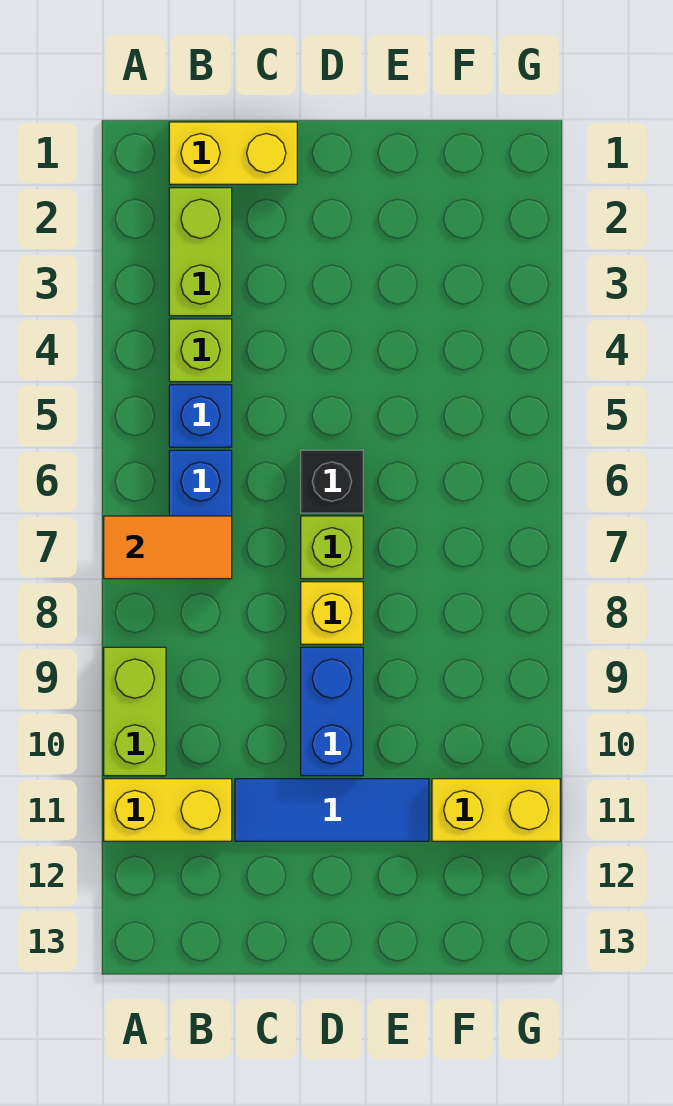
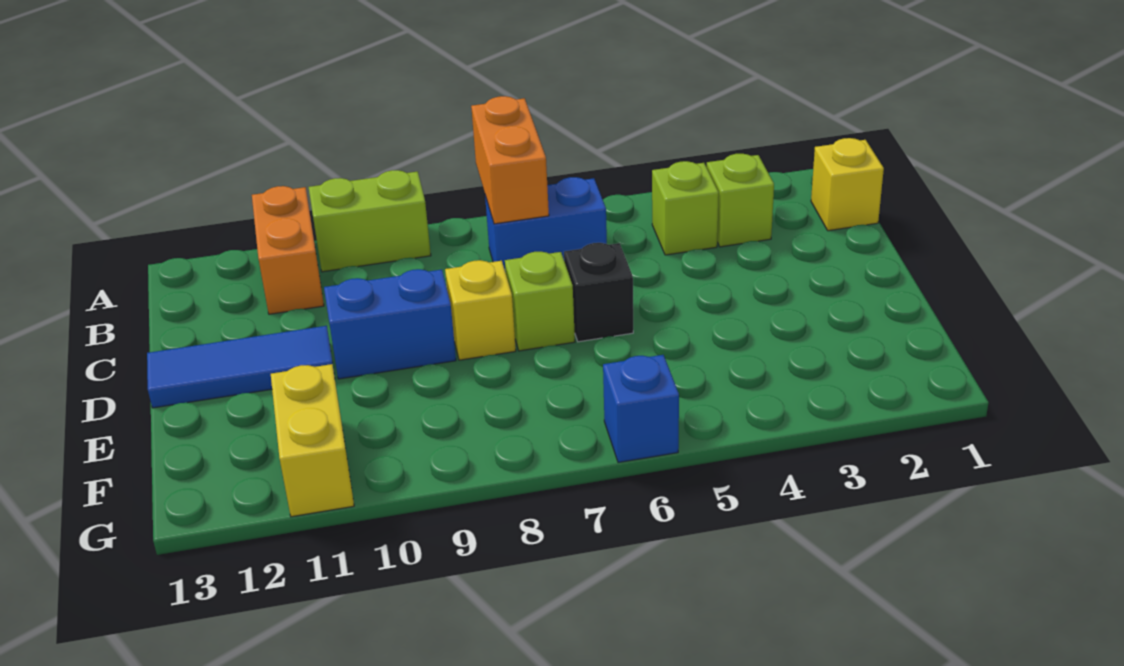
orange tile A7:B7 level 2 -> orange brick A7:B7 level 2
yellow brick A11:B11 level 1 -> orange brick A11:B11 level 1
yellow brick B1:C1 level 1 -> yellow brick B1 level 1
lime brick B2:B3 level 1 -> lime brick B3 level 1
blue brick B5 level 1 -> blue brick G6 level 1
blue tile C11:E11 level 1 -> blue tile D11:D13 level 1

